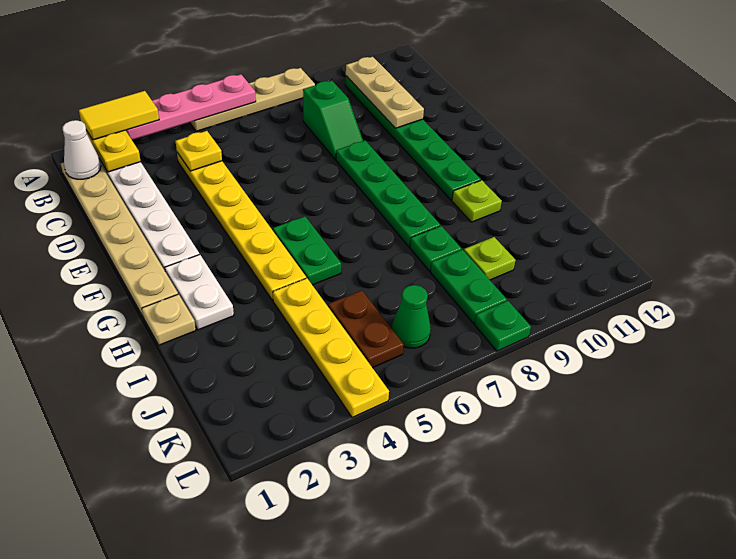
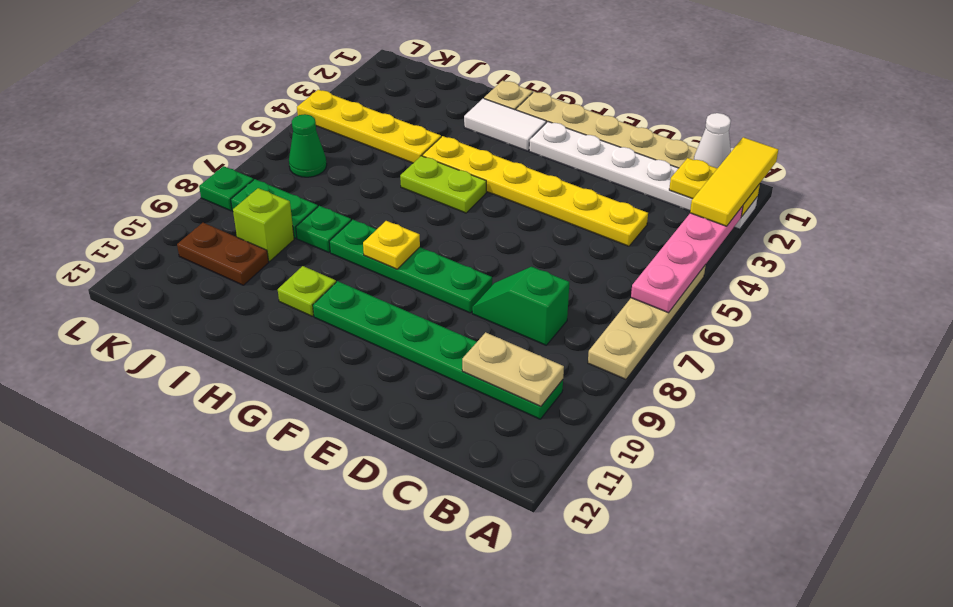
yellow tile A2:A3 level 3 -> yellow tile A1:A3 level 3
tan plate B10:D10 level 2 -> tan plate B10:C10 level 2
yellow plate C4 level 2 -> yellow plate G8 level 2
white plate G2:H2 level 1 -> white tile G2:H2 level 1
green plate G5:H5 level 1 -> lime plate G5:H5 level 1
brown plate J5:K5 level 1 -> brown plate J10:K10 level 1
lime plate J9 level 1 -> lime brick J9 level 1

